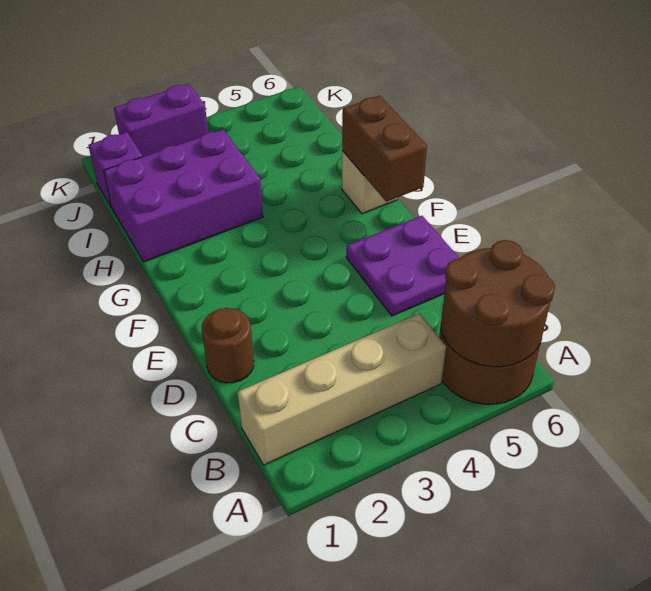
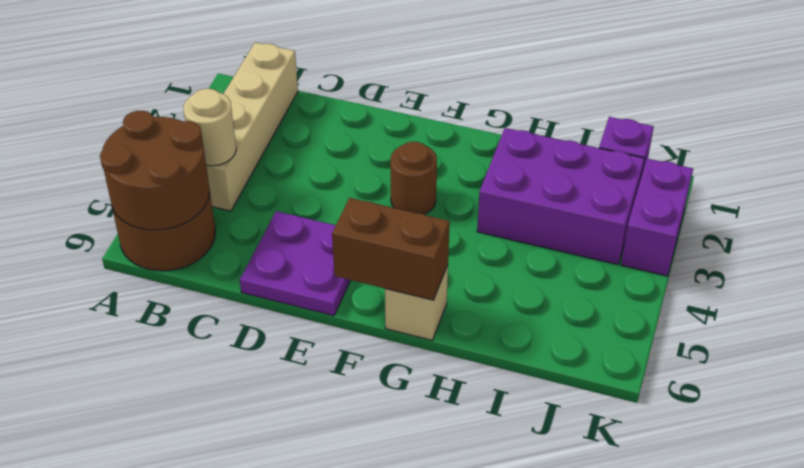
none -> tan round brick B4 level 2
brown round brick D1 level 1 -> brown round brick F3 level 1
purple brick H1:I3 level 1 -> purple brick H2:J3 level 1

